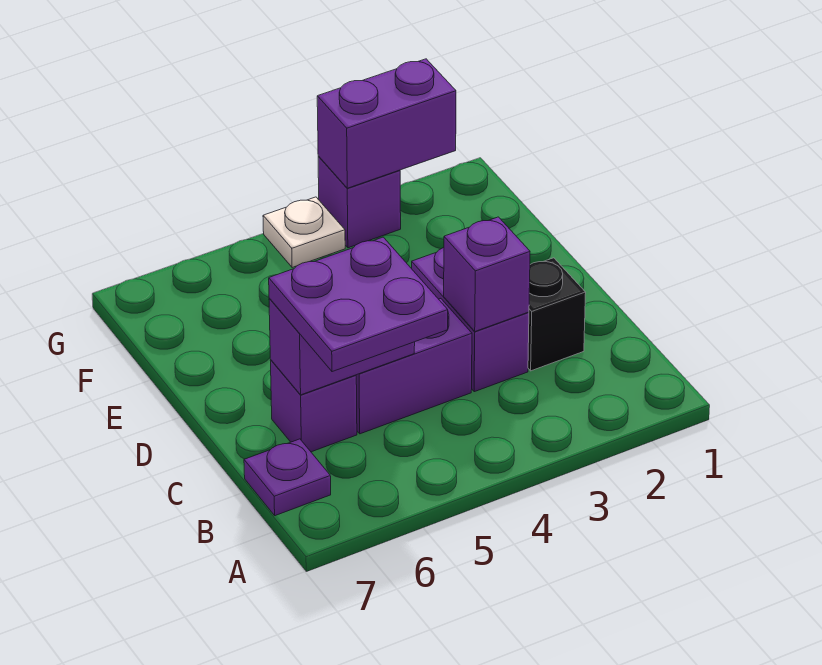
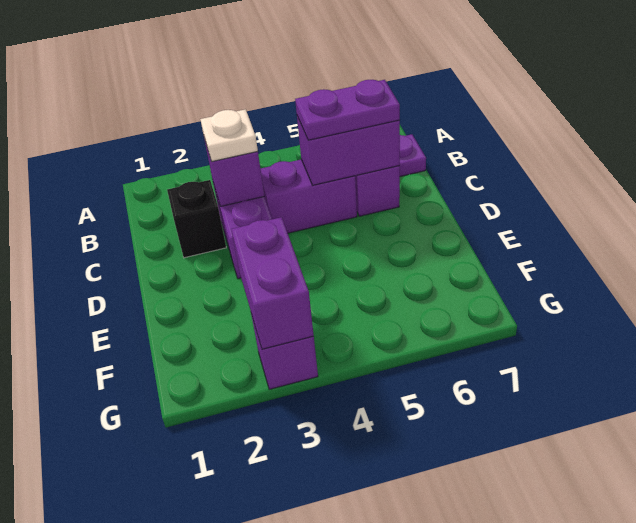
purple plate B5:C6 level 3 -> purple plate C5:C6 level 3
purple brick G2:G3 level 2 -> purple brick F3:G3 level 2
white plate G4 level 1 -> white plate C3 level 3

